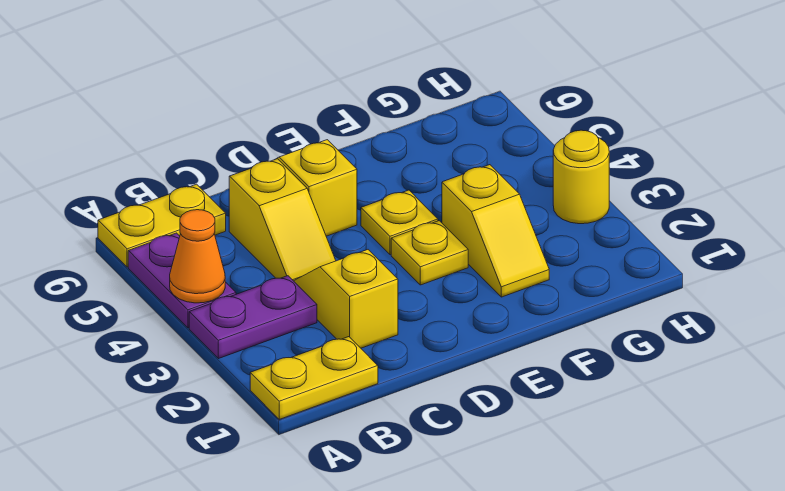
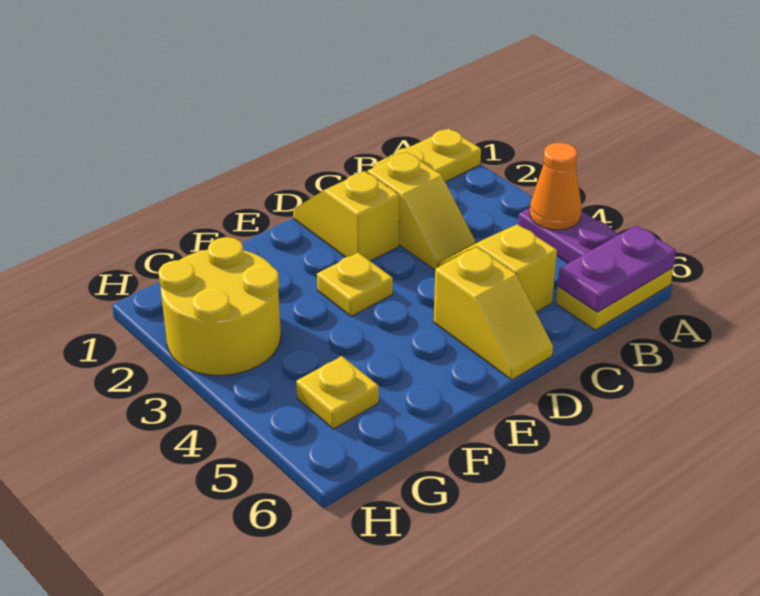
purple plate A3:B3 level 1 -> purple plate A6:B6 level 2
yellow plate E4 level 1 -> yellow plate G5 level 1
yellow slope F2:F3 level 1 top 3 -> yellow slope D1:D2 level 1 top 2
yellow round brick H3 level 1 -> yellow round brick G2:H3 level 1

